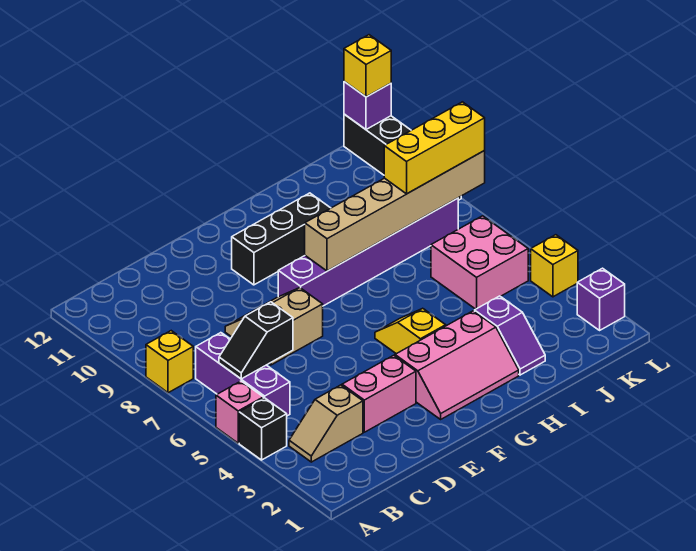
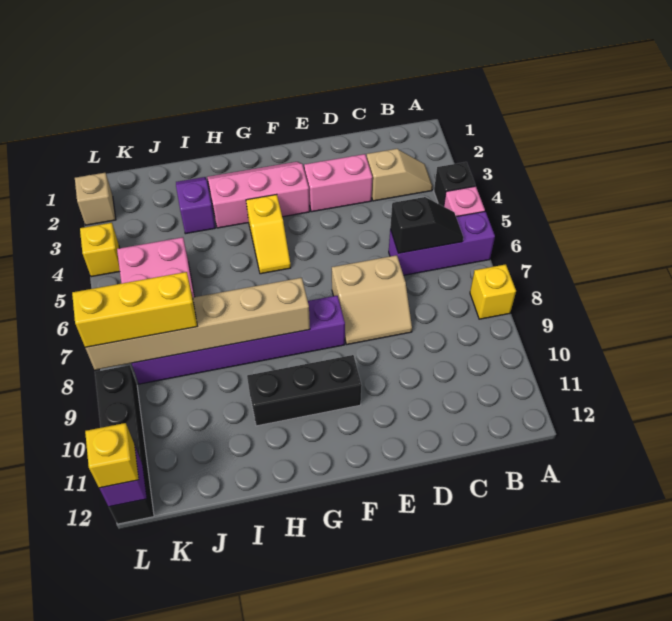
purple brick B5:B7 level 1 -> purple brick A6:C6 level 1
purple brick L2 level 1 -> tan brick L2 level 1

